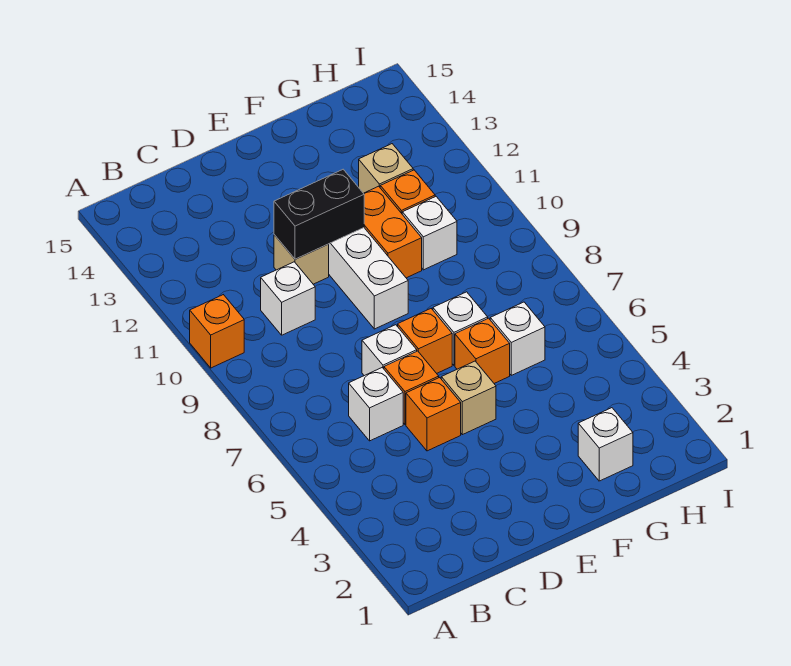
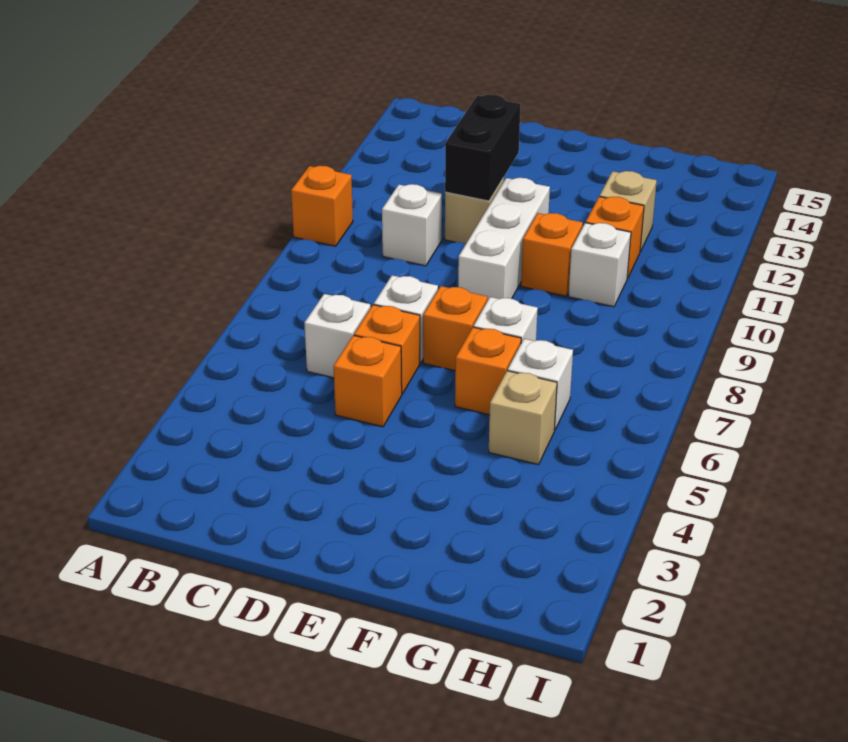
black brick D11:E11 level 2 -> black brick D11:D12 level 2
tan brick E5 level 1 -> tan brick G5 level 1
orange brick F10:F11 level 1 -> orange brick F10 level 1
white brick G2 level 1 -> none

